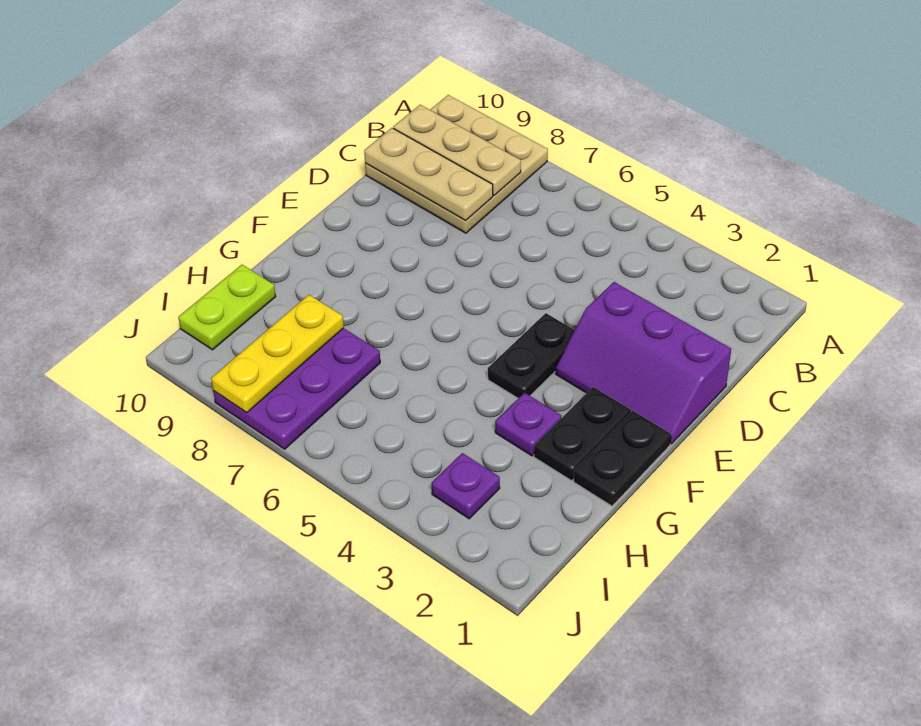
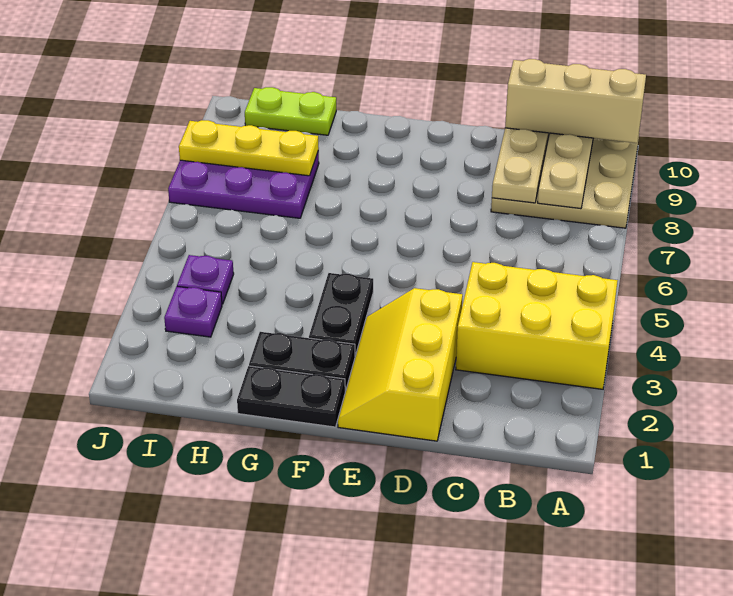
none -> yellow brick A3:C4 level 1
none -> tan brick A10:C10 level 3
purple slope D1:E3 level 1 top D -> yellow slope D1:E3 level 1 top D
black plate E4:F4 level 1 -> black plate F3:F4 level 1
purple plate G3 level 1 -> purple plate I4 level 1

